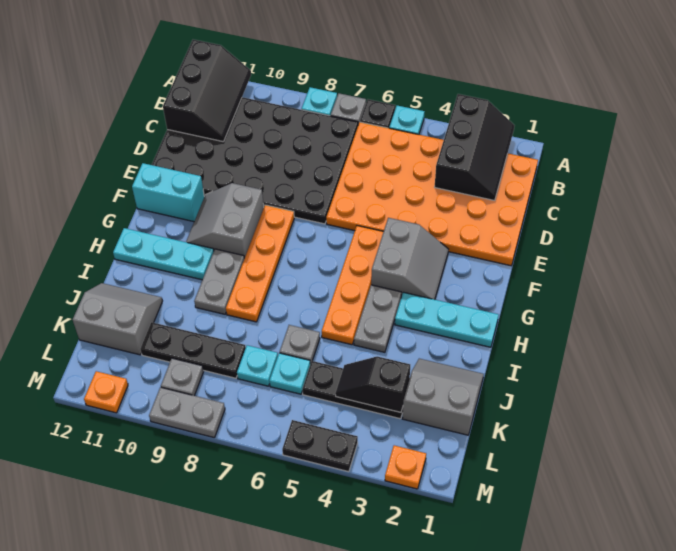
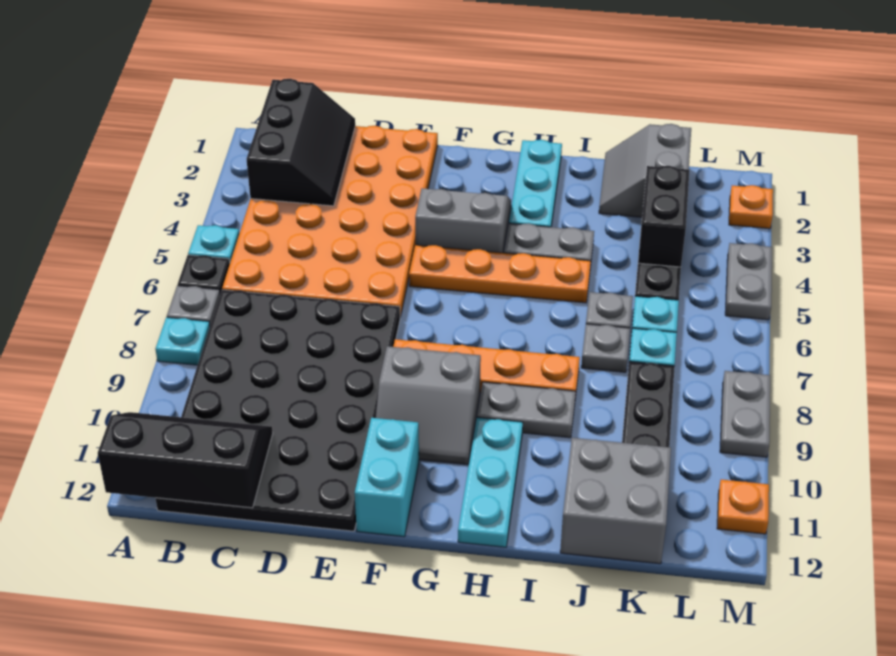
black slope A2:C3 level 2 top 3 -> black slope B1:C3 level 2 top B
grey slope J11:K12 level 1 top K -> grey brick J11:K12 level 1
black slope K3:K4 level 2 top 3 -> black brick K3:K4 level 2
grey plate L9 level 1 -> grey plate J7 level 1
black plate M4:M5 level 1 -> grey plate M4:M5 level 1

